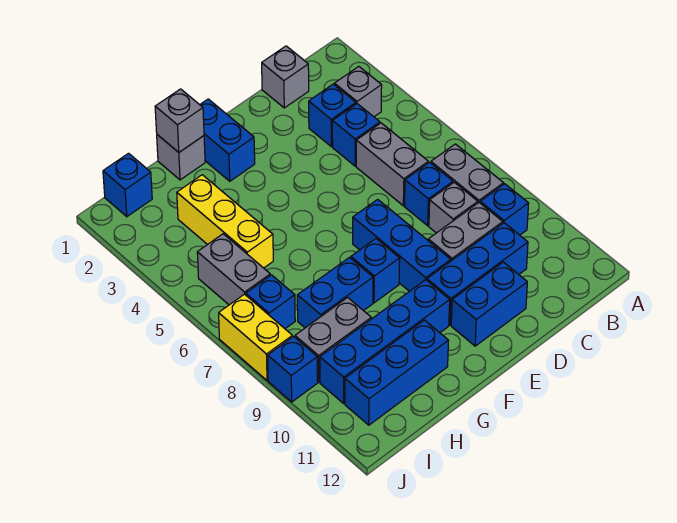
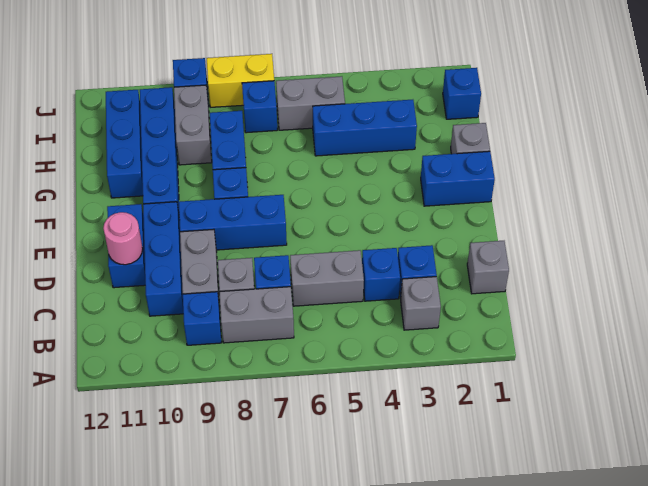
none -> pink round brick D11 level 2
grey brick G1 level 2 -> none
yellow brick H3:H5 level 1 -> blue brick H3:H5 level 1

